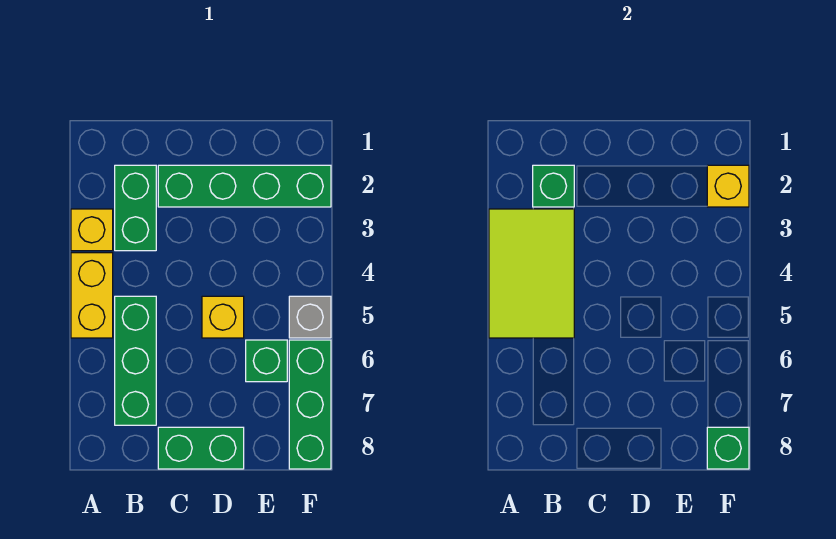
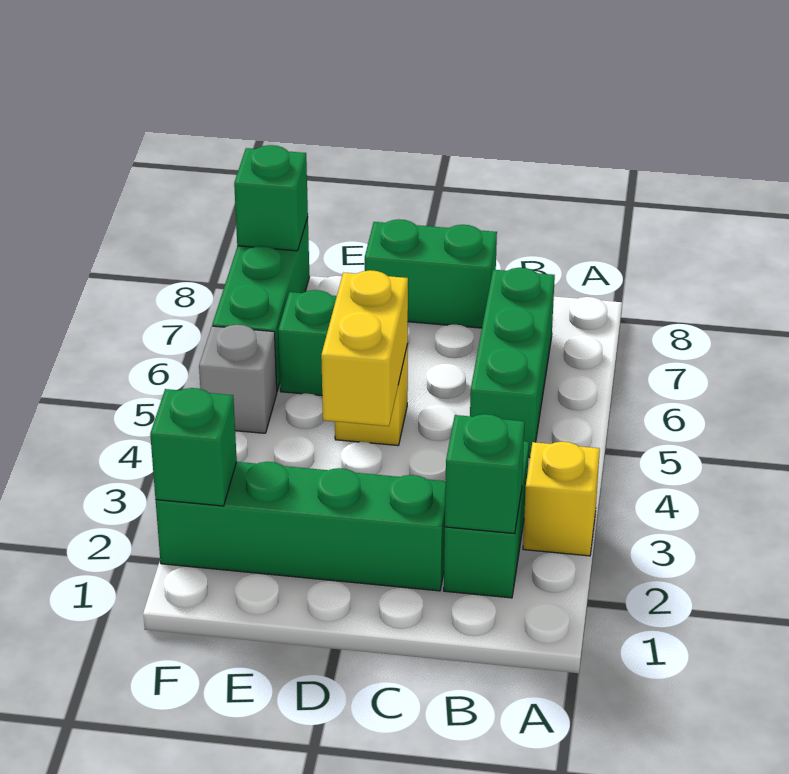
lime tile A3:B5 level 2 -> none
yellow brick A4:A5 level 1 -> yellow brick D4:D5 level 2
yellow brick F2 level 2 -> green brick F2 level 2

